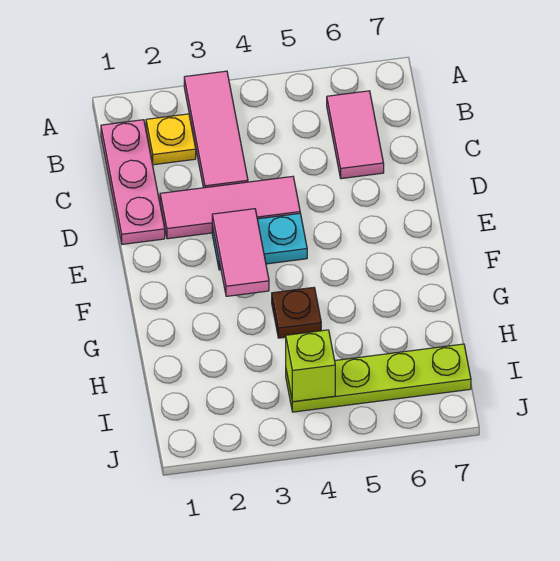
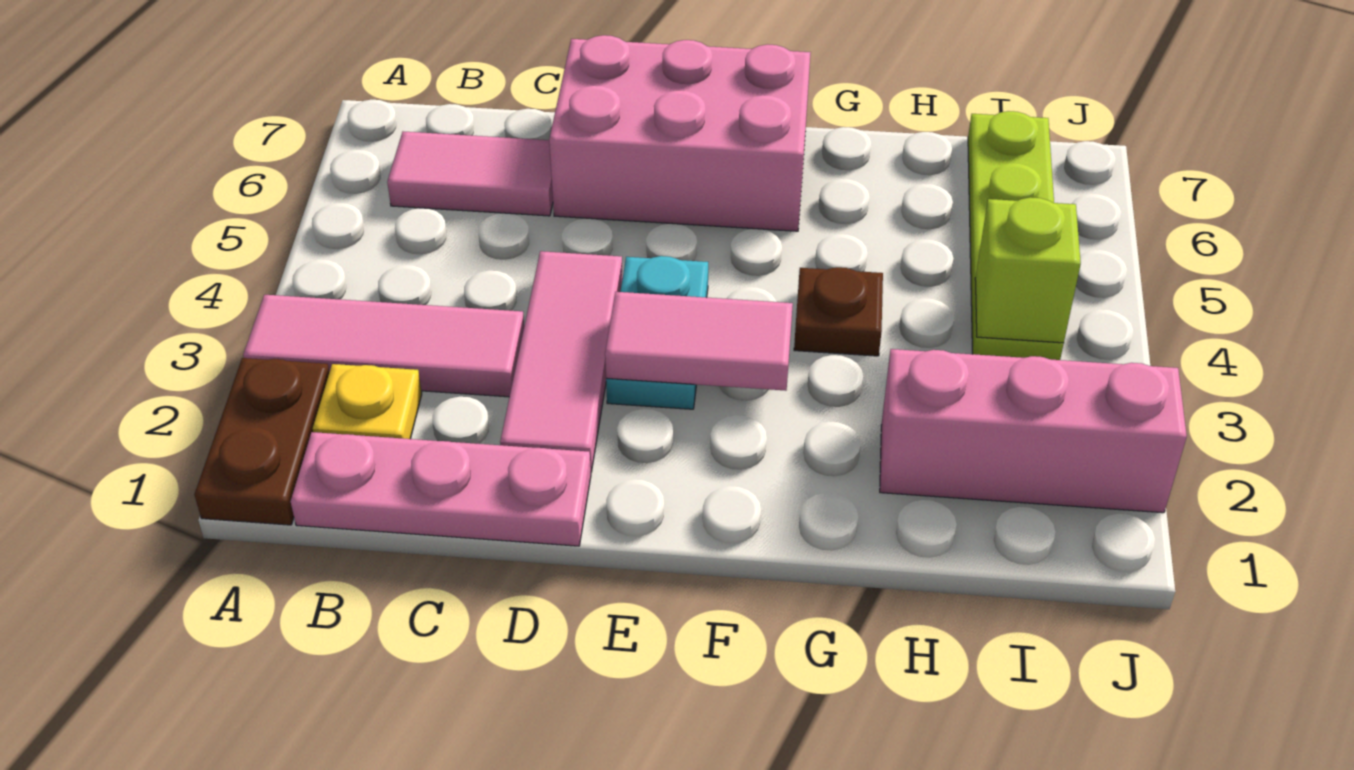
none -> brown plate A1:A2 level 1
none -> pink brick D6:F7 level 1
none -> pink brick H2:J2 level 1

